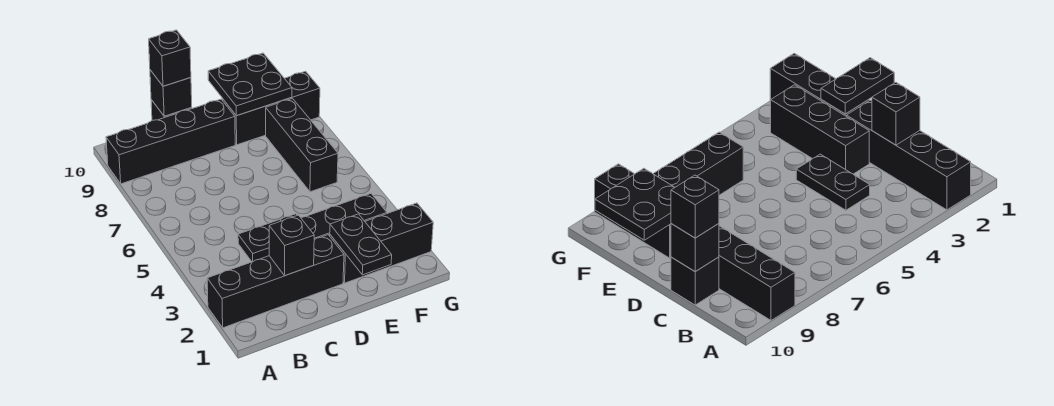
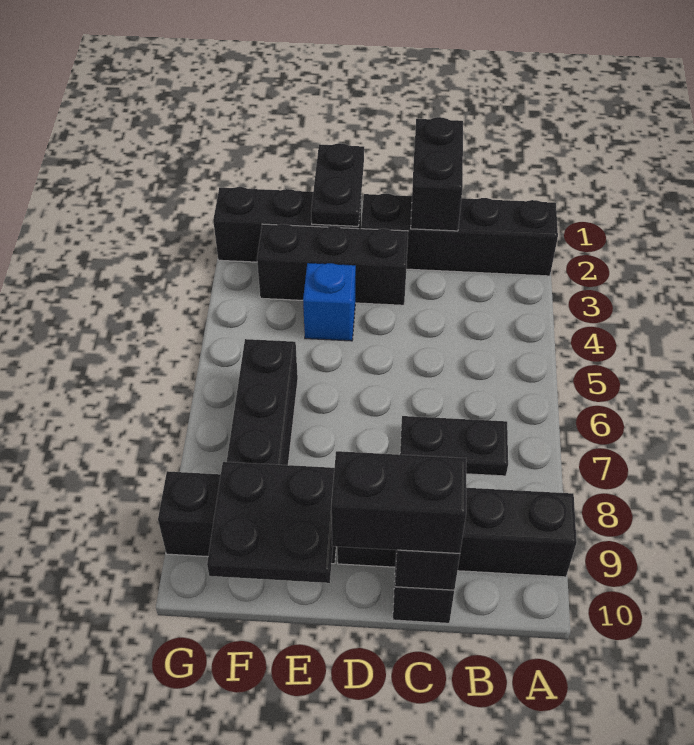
black brick C2 level 2 -> black brick C1:C2 level 2
black plate C4:D4 level 1 -> black plate B7:C7 level 1
black brick C10 level 3 -> black brick C10:D10 level 3
none -> blue brick E4 level 1

